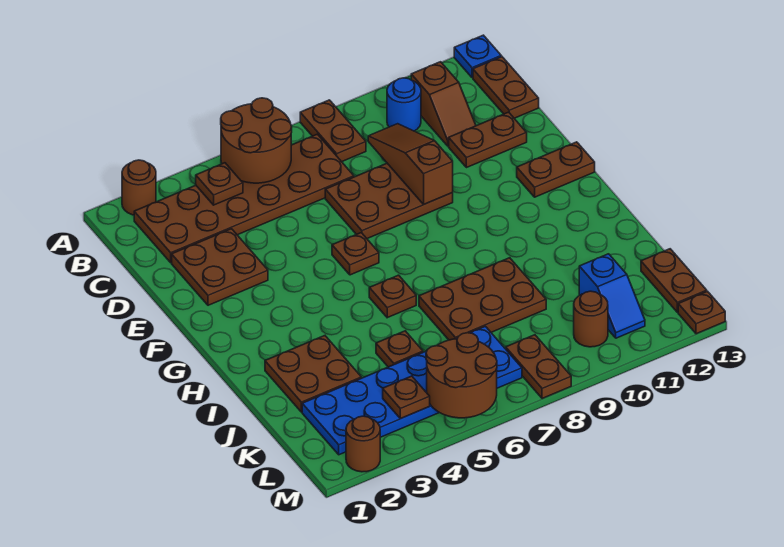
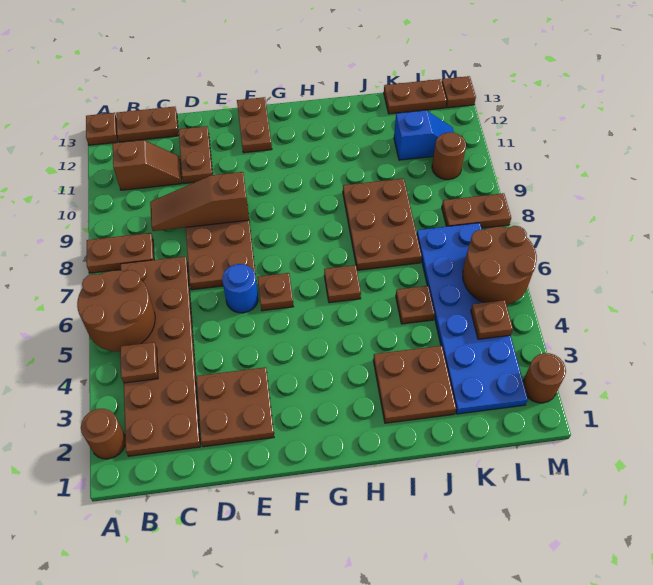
blue plate A13 level 1 -> brown plate A13 level 1
blue round brick B10 level 1 -> blue round brick E6 level 1

